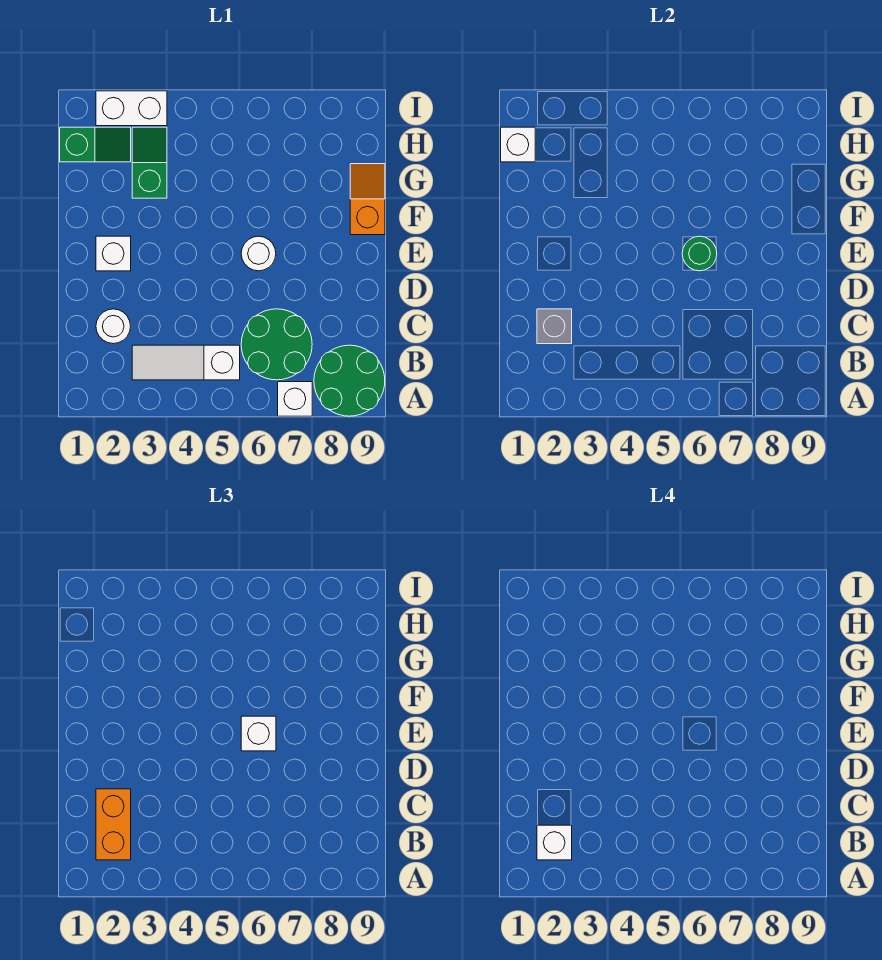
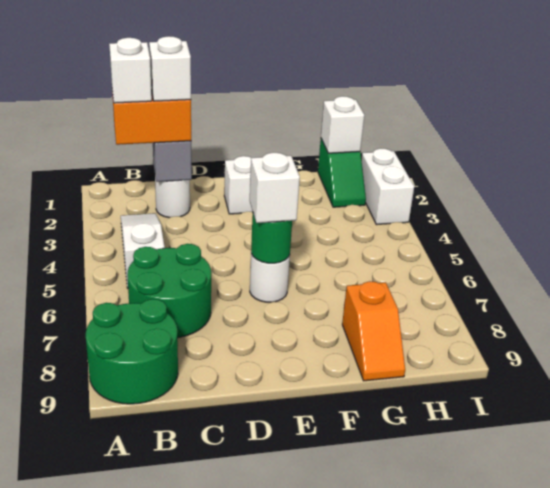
white brick A7 level 1 -> white brick C2 level 4
orange slope F9:G9 level 1 top F -> orange slope G8:G9 level 1 top 8
green slope G3:H3 level 1 top G -> none

